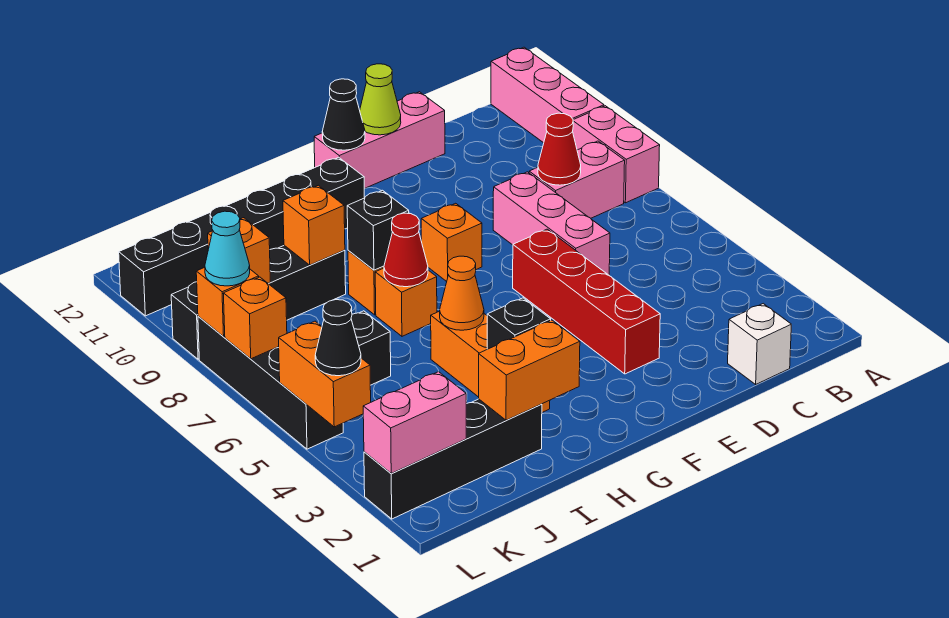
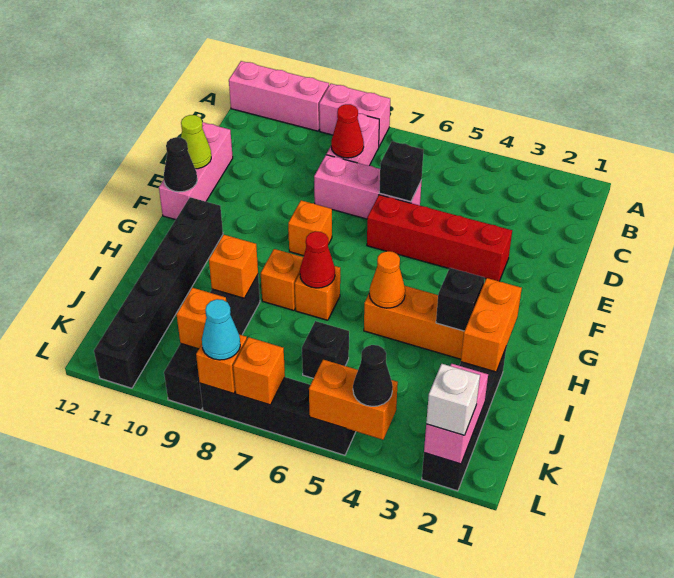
white brick C1 level 1 -> white brick L2 level 3
black brick H8 level 2 -> black brick D6 level 2

